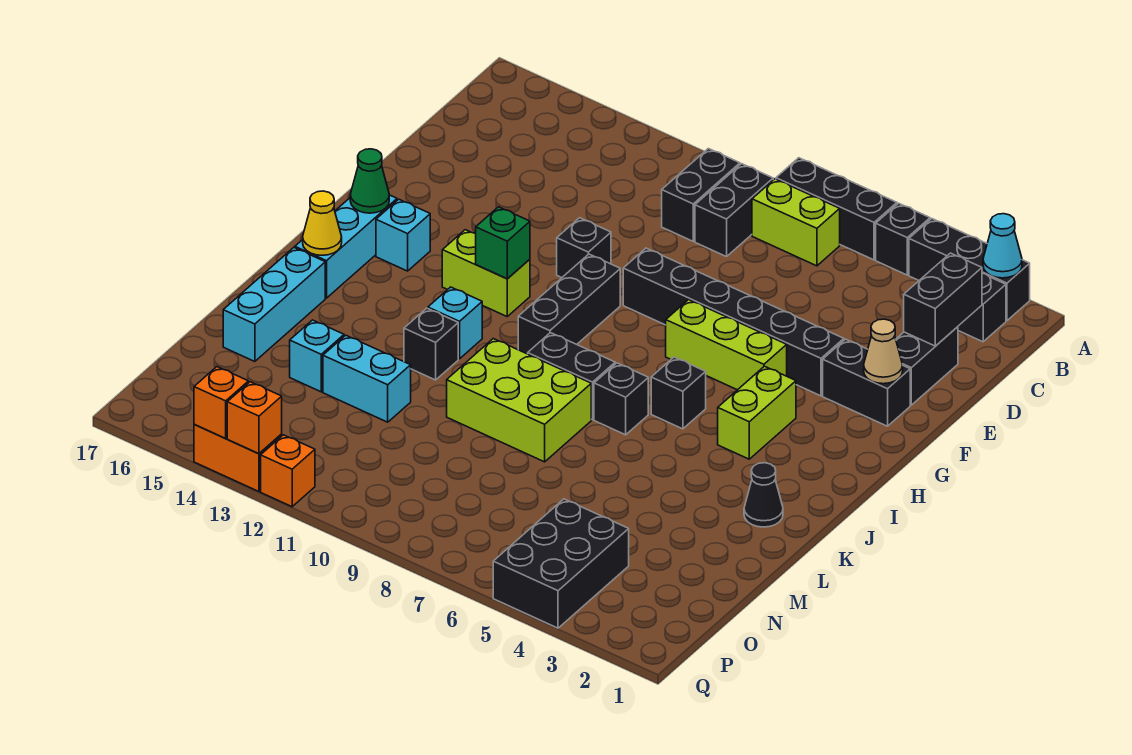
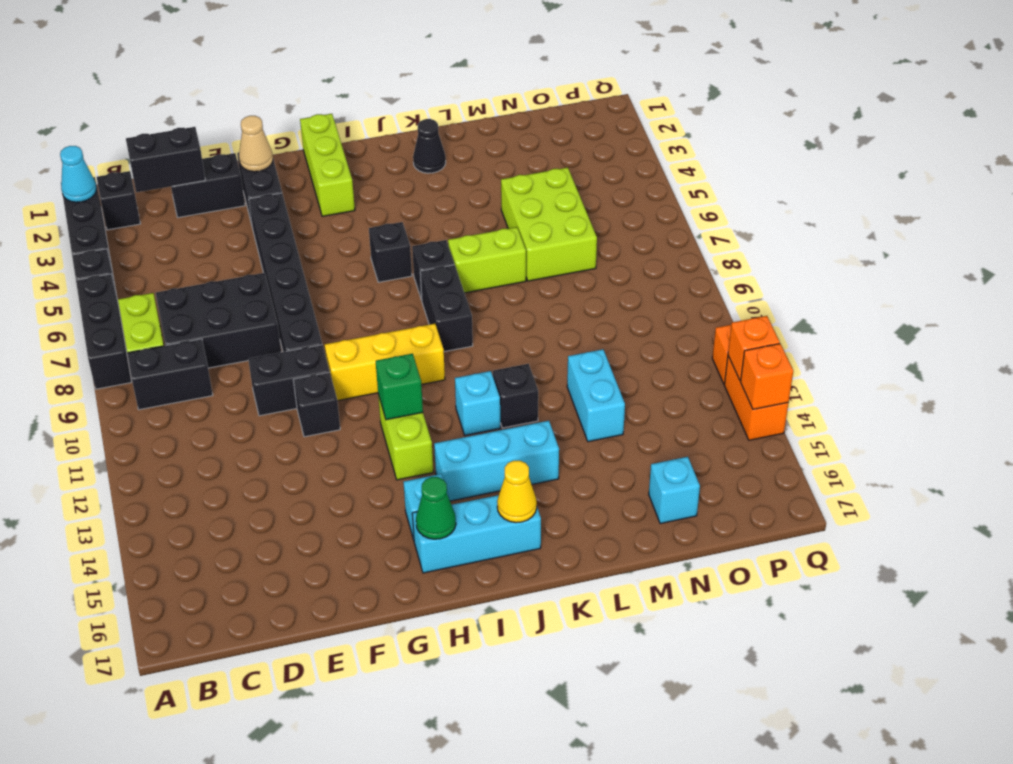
black brick B10:C10 level 1 -> black brick E10:F10 level 1
lime brick G5:G7 level 1 -> lime brick H1:H3 level 1
black brick G10:I10 level 1 -> yellow brick G10:I10 level 1
lime brick H4:I4 level 1 -> lime brick K7:L7 level 1
lime brick K8:L10 level 1 -> lime brick M5:N7 level 1
cyan brick K16:M16 level 1 -> cyan brick I14:K14 level 1
cyan brick M14 level 1 -> cyan brick N16 level 1
black brick O4:Q5 level 1 -> black brick C7:E8 level 1

